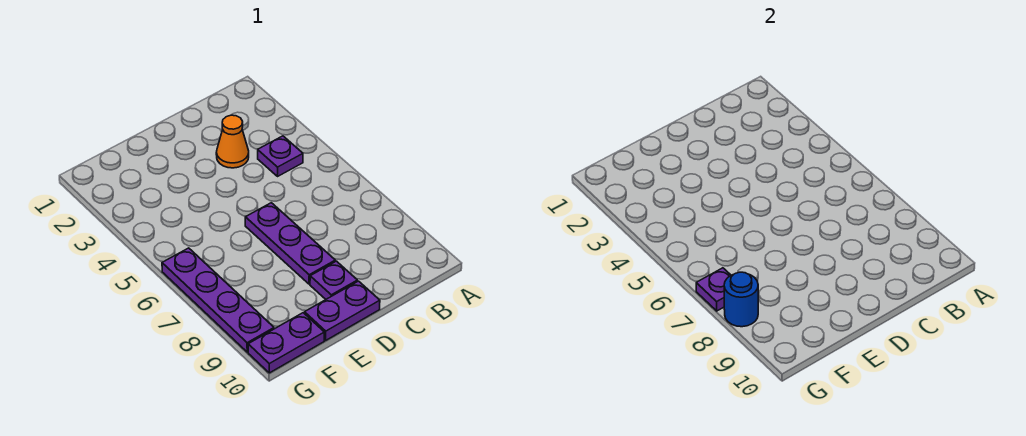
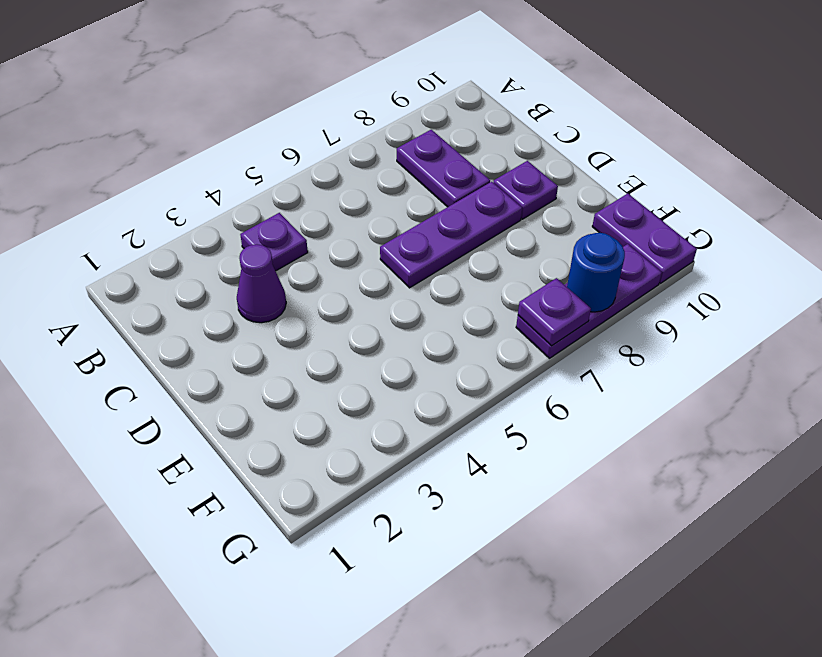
orange cone C3 level 1 -> purple cone C3 level 1
purple plate D10:E10 level 1 -> purple plate B8:C8 level 1
purple plate G6:G9 level 1 -> purple plate G7:G9 level 1

